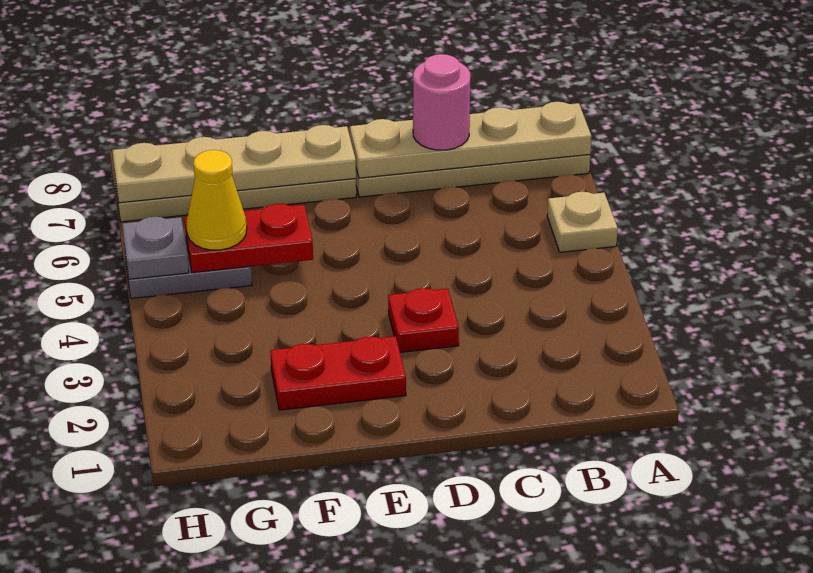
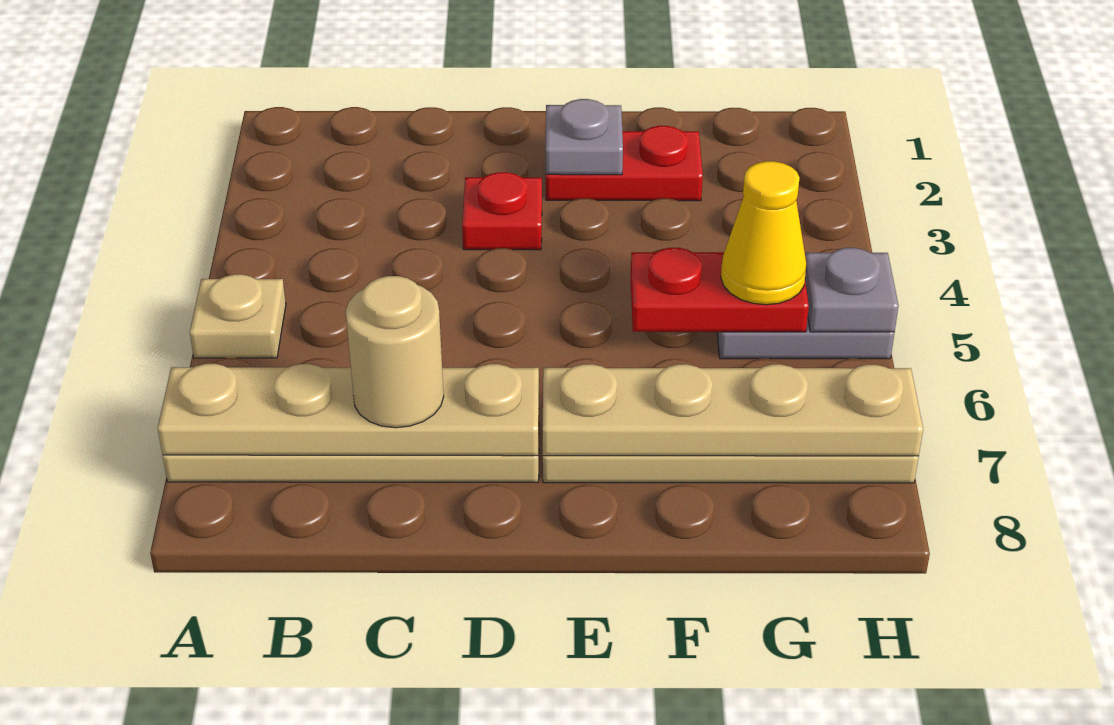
pink round brick C7 level 3 -> tan round brick C7 level 3
none -> grey plate E2 level 2

